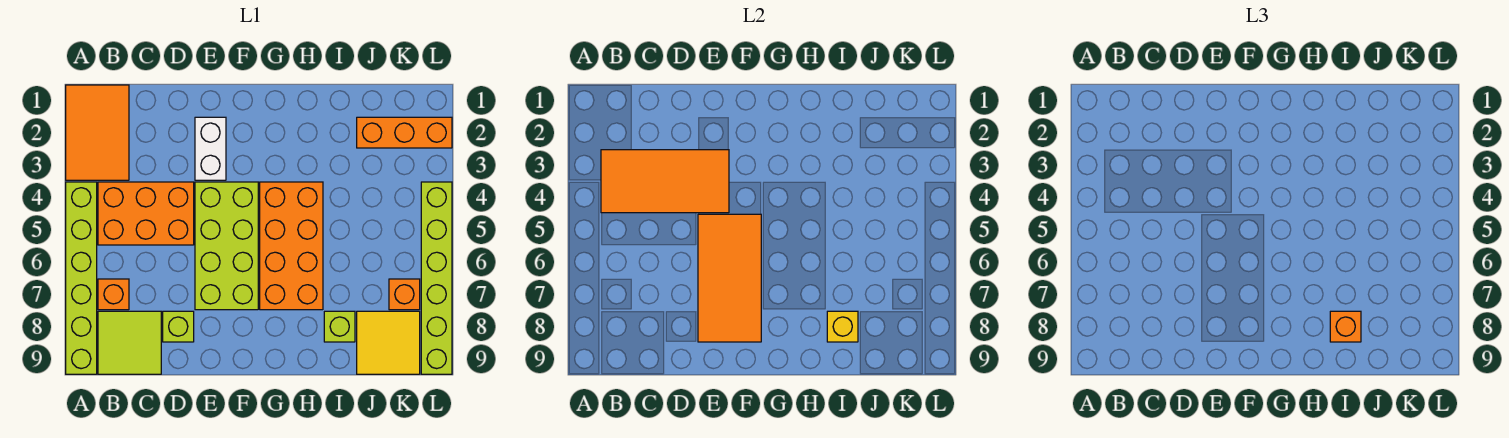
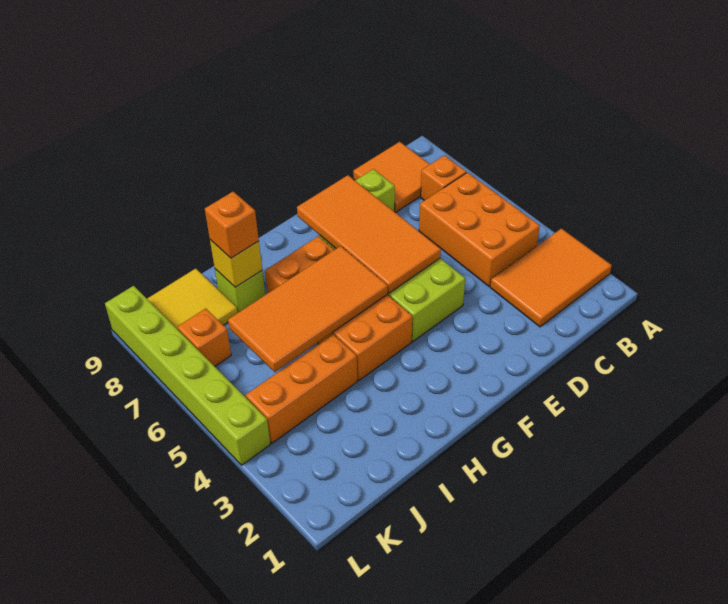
orange tile A1:B3 level 1 -> orange tile A2:C3 level 1
lime brick A4:A9 level 1 -> none
orange tile B3:E4 level 2 -> orange tile G5:J6 level 2
orange brick B4:D5 level 1 -> orange brick B4:C6 level 1
lime tile B8:C9 level 1 -> orange tile B8:C9 level 1
white brick E2:E3 level 1 -> none
orange brick J2:L2 level 1 -> orange brick I4:K4 level 1

